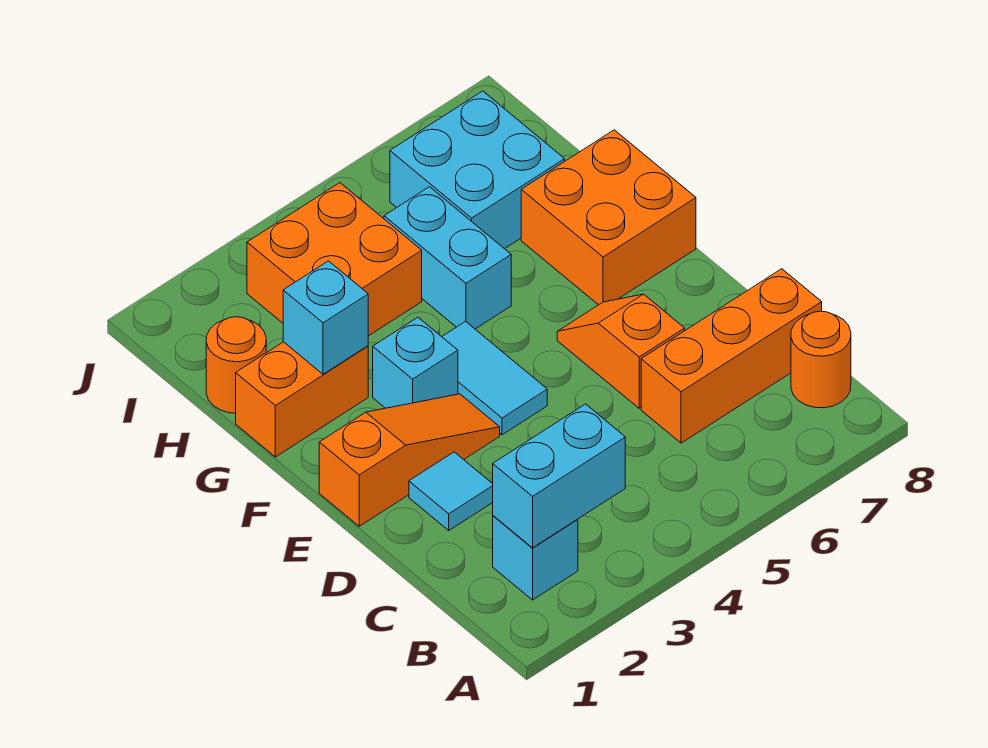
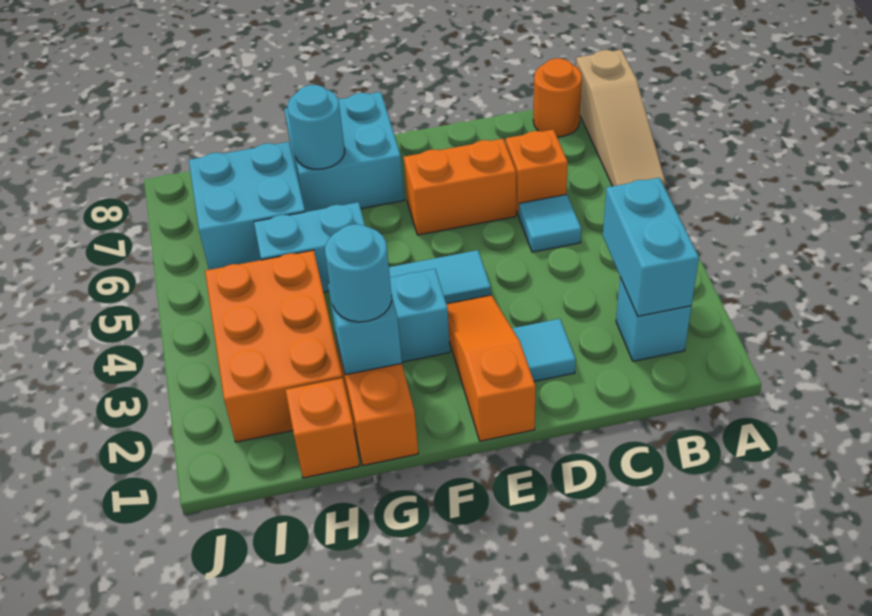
none -> tan slope A6:A8 level 1 top 8
none -> cyan tile C5 level 1
orange brick C6:C8 level 1 -> orange brick C6 level 1
orange slope D6:E6 level 1 top D -> orange brick D6:E6 level 1
orange brick F7:G8 level 1 -> cyan brick F7:G8 level 1
none -> cyan round brick G2 level 3
none -> cyan round brick G7 level 2
orange round brick H1 level 1 -> orange brick H1 level 1
orange brick H3:I4 level 1 -> orange brick H2:I4 level 1

